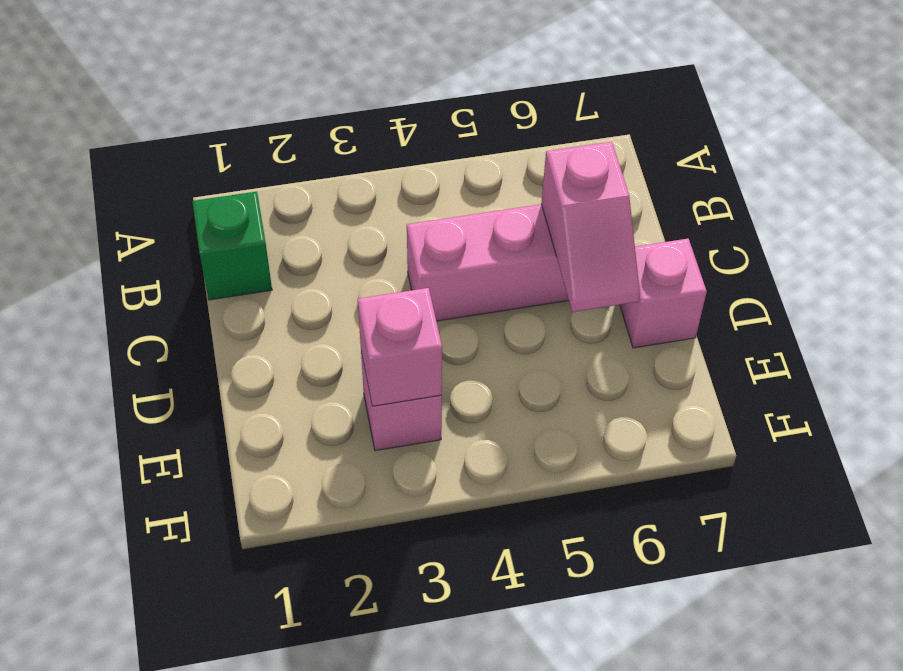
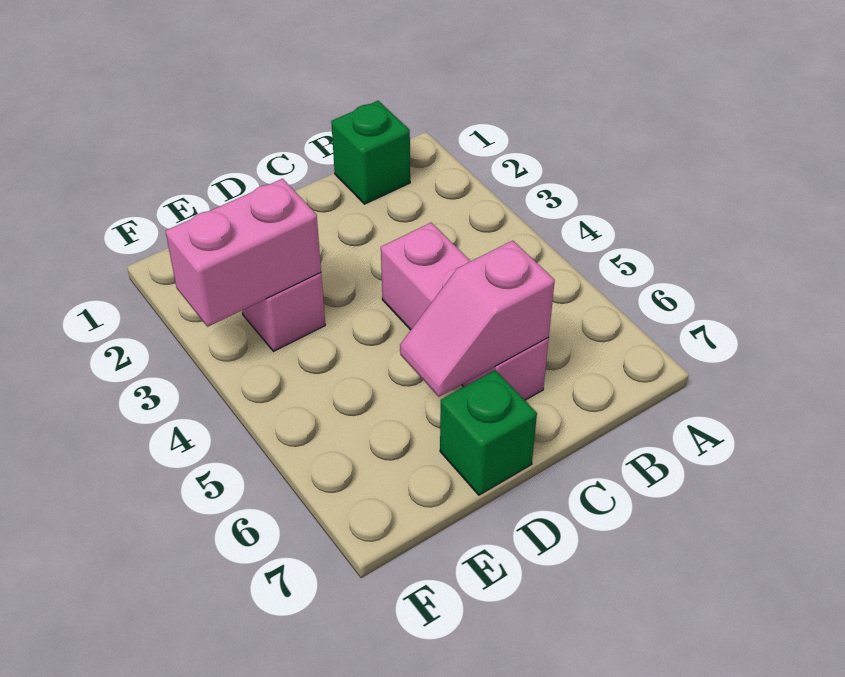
pink brick D7 level 1 -> green brick D7 level 1
pink brick E3 level 2 -> pink brick E3:F3 level 2

